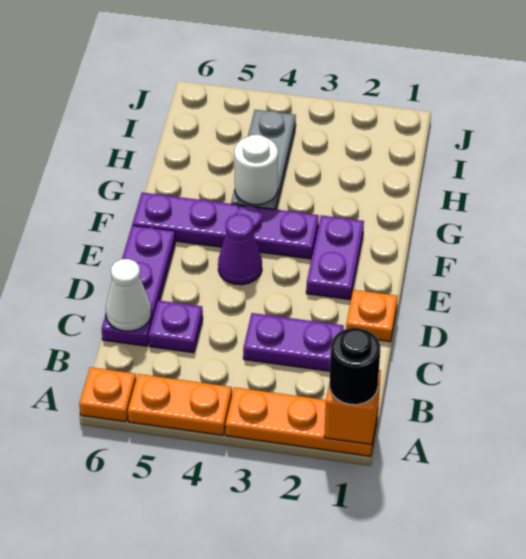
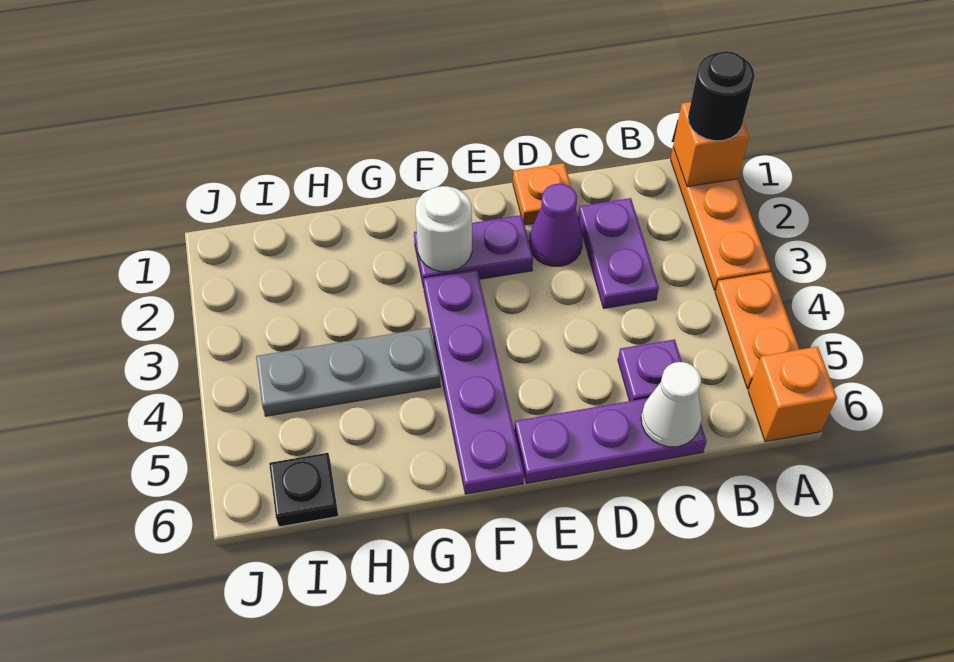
orange plate A6 level 1 -> orange brick A6 level 1
purple cone E4 level 1 -> purple cone D2 level 1
white round brick G4 level 2 -> white round brick F2 level 2
none -> black plate I6 level 1

